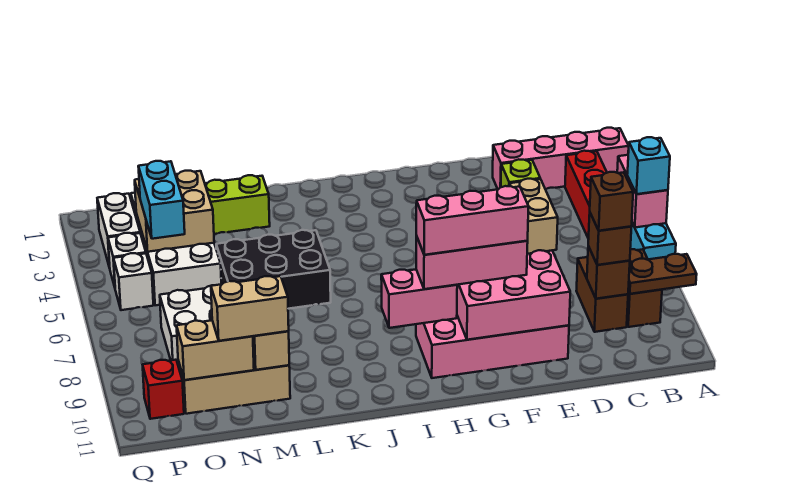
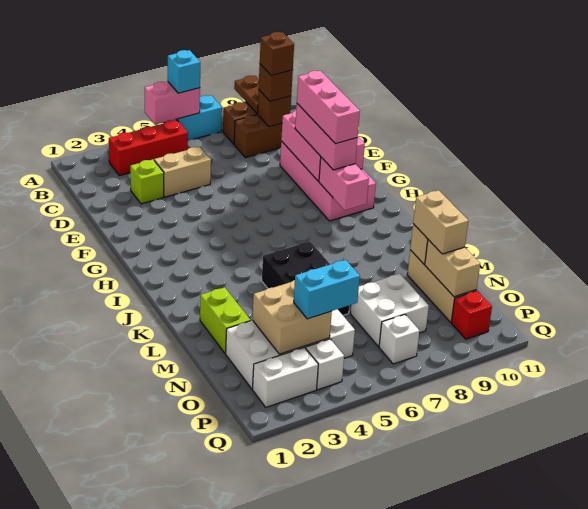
pink brick A2:D2 level 1 -> none
white brick P5 level 1 -> white brick P7 level 1

